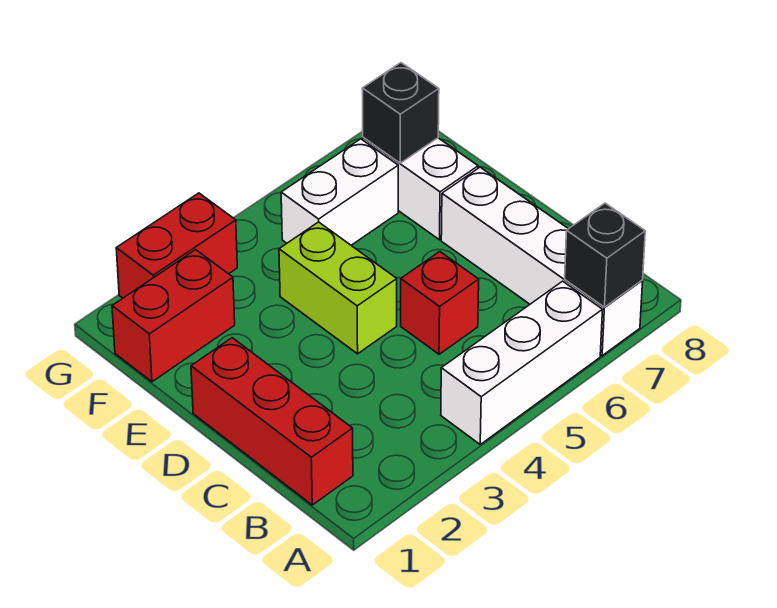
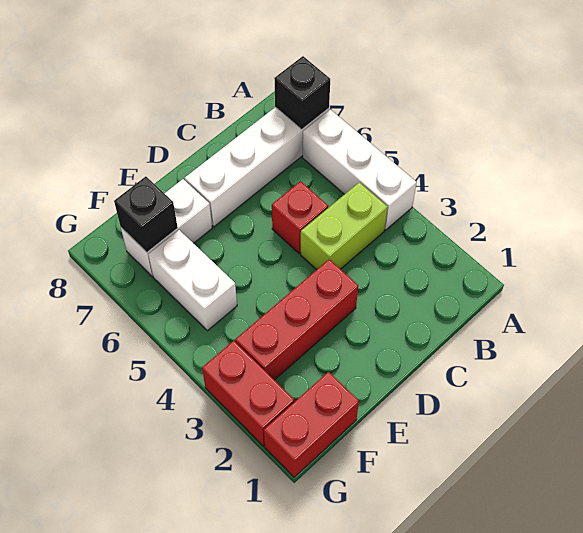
red brick B1:D1 level 1 -> red brick D3:F3 level 1
lime brick D4:E4 level 1 -> lime brick B4:C4 level 1
red brick F1:F2 level 1 -> red brick F1:G1 level 1

